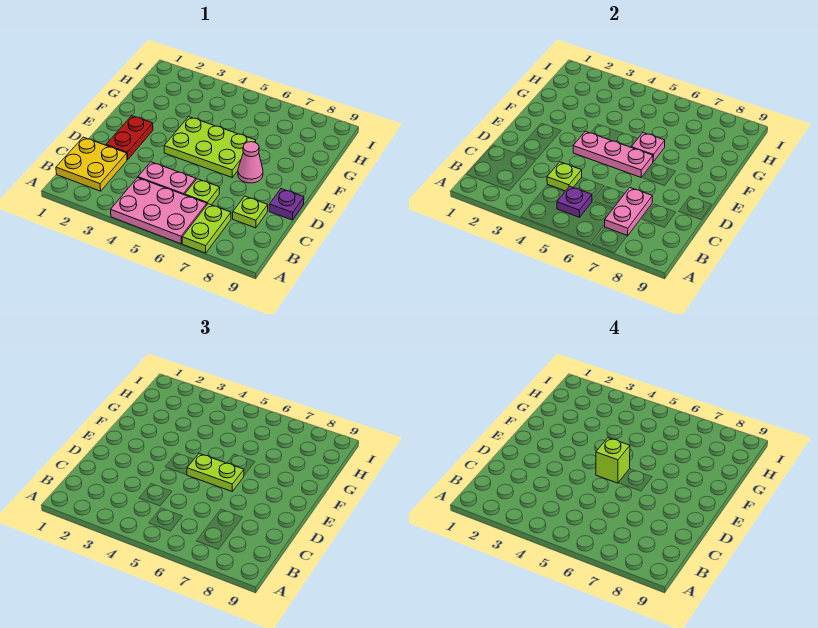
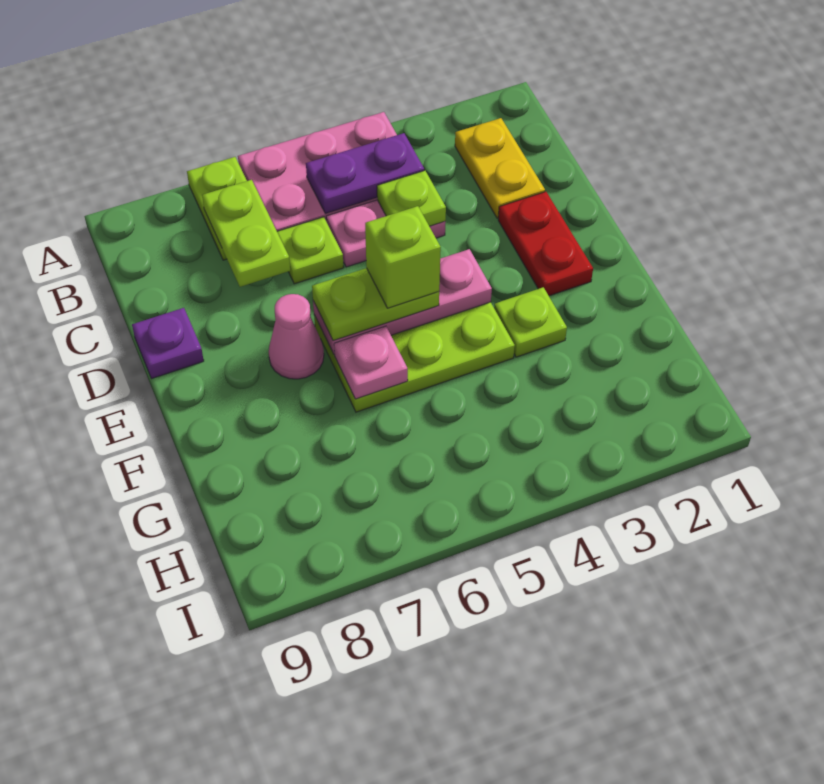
yellow plate B1:C2 level 1 -> yellow plate B2:C2 level 1
purple plate B5 level 2 -> purple plate B4:B5 level 2
pink plate B7:C7 level 2 -> lime plate B7:C7 level 2
lime plate C8 level 1 -> lime plate F3 level 1

